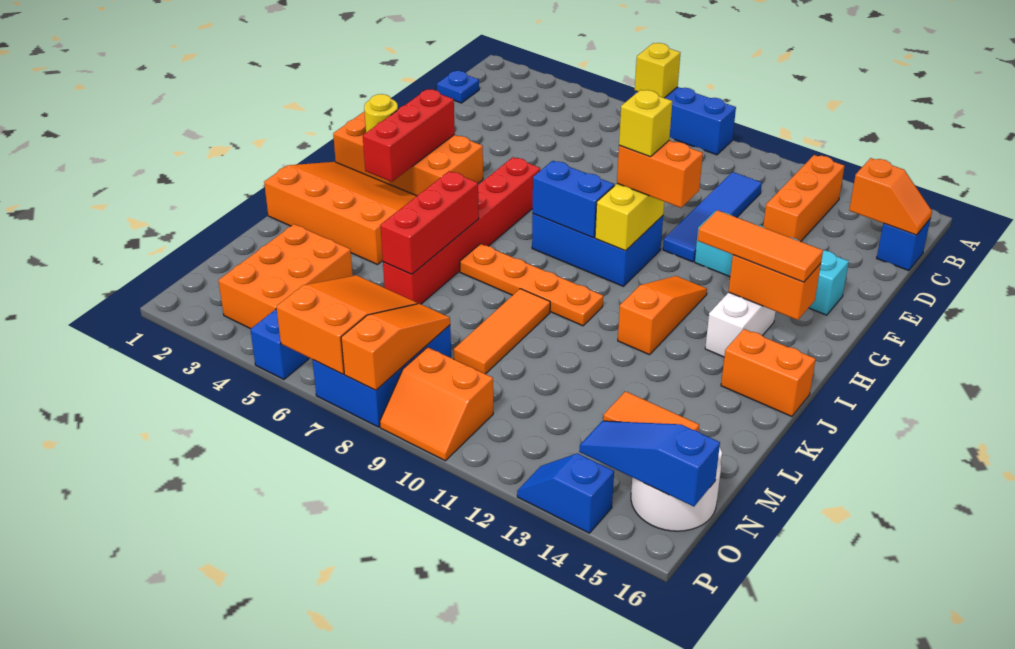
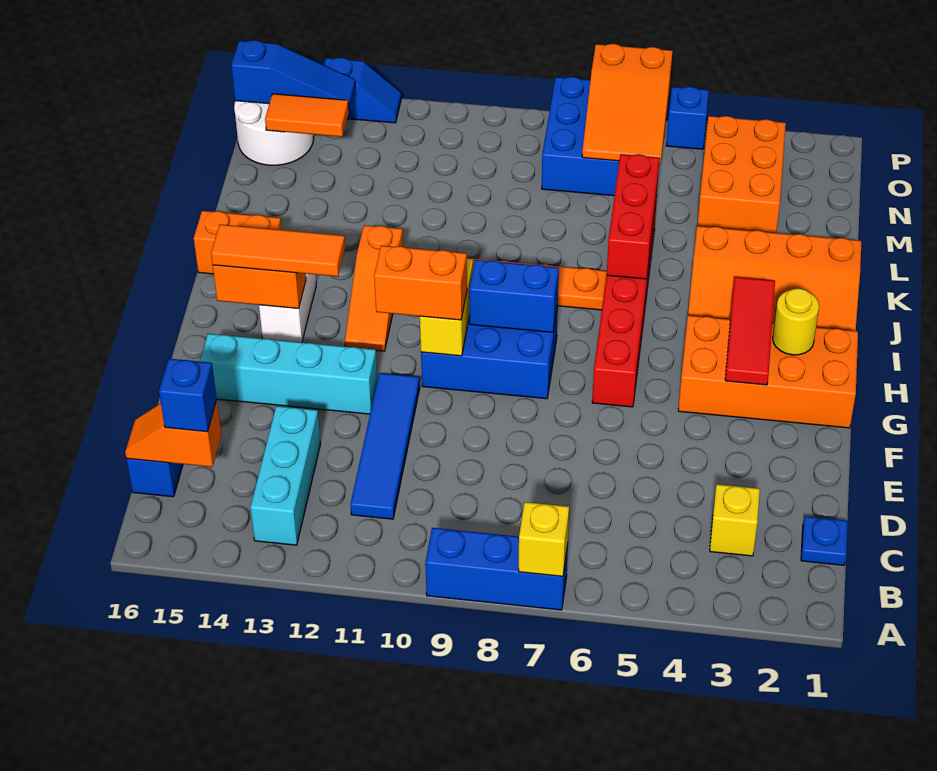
orange brick B13:D13 level 1 -> cyan brick B13:D13 level 1
none -> blue brick C15 level 3
red brick G3:I3 level 2 -> red tile G3:I3 level 2
yellow brick G10 level 4 -> yellow brick C3 level 1
orange tile K9:M9 level 1 -> none
orange slope N8:P8 level 2 top P -> none
orange slope O9:P10 level 1 top O -> none

